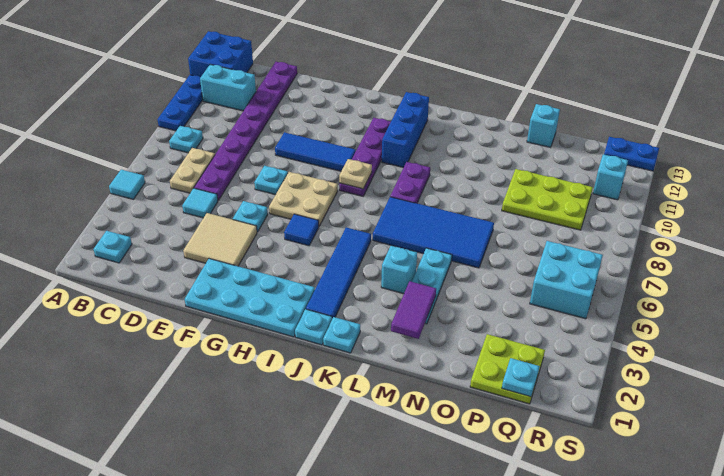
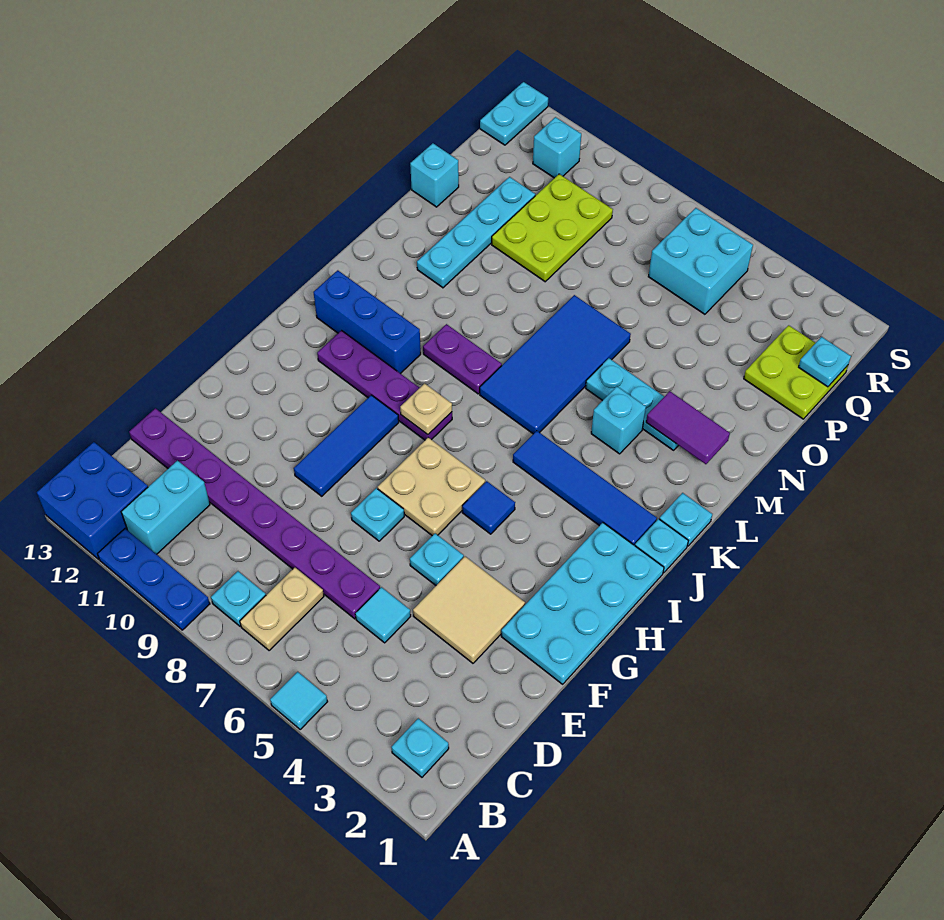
tan plate C6:C7 level 1 -> tan plate B7:C7 level 1
none -> cyan plate M11:P11 level 1
blue plate R13:S13 level 1 -> cyan plate R13:S13 level 1

